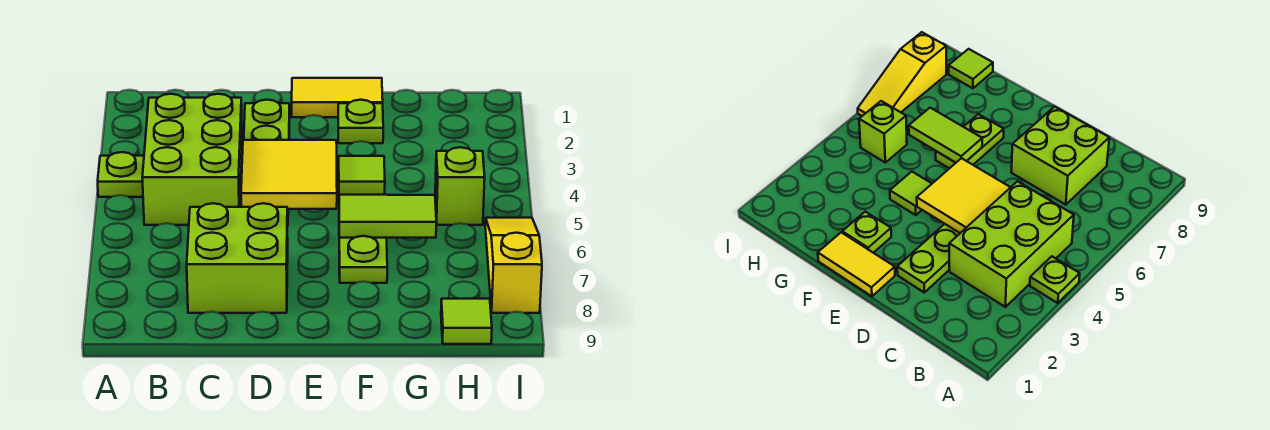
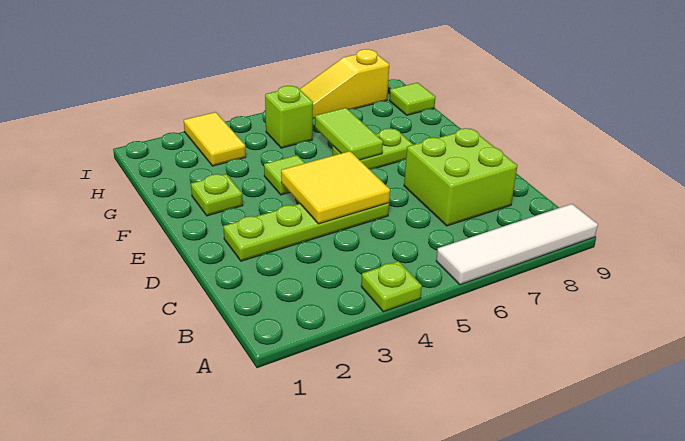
none -> white tile A6:A9 level 1
lime brick B3:C5 level 1 -> none
yellow tile E1:F1 level 1 -> yellow tile H3:I3 level 1

